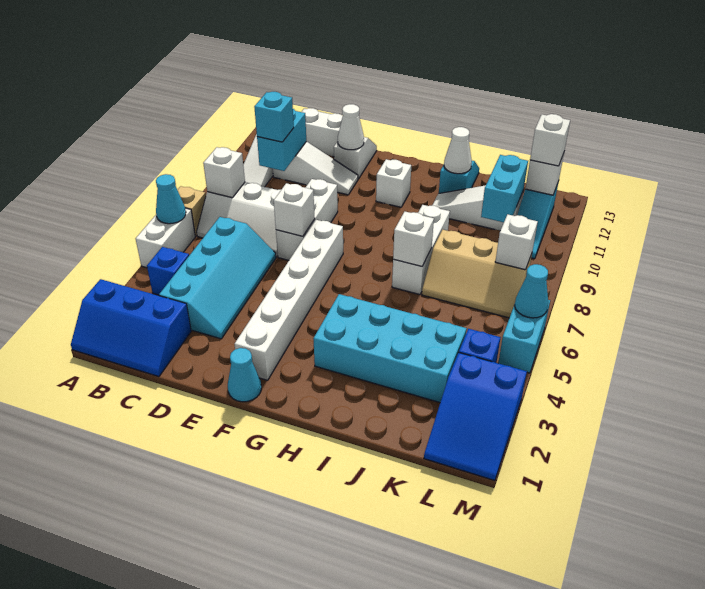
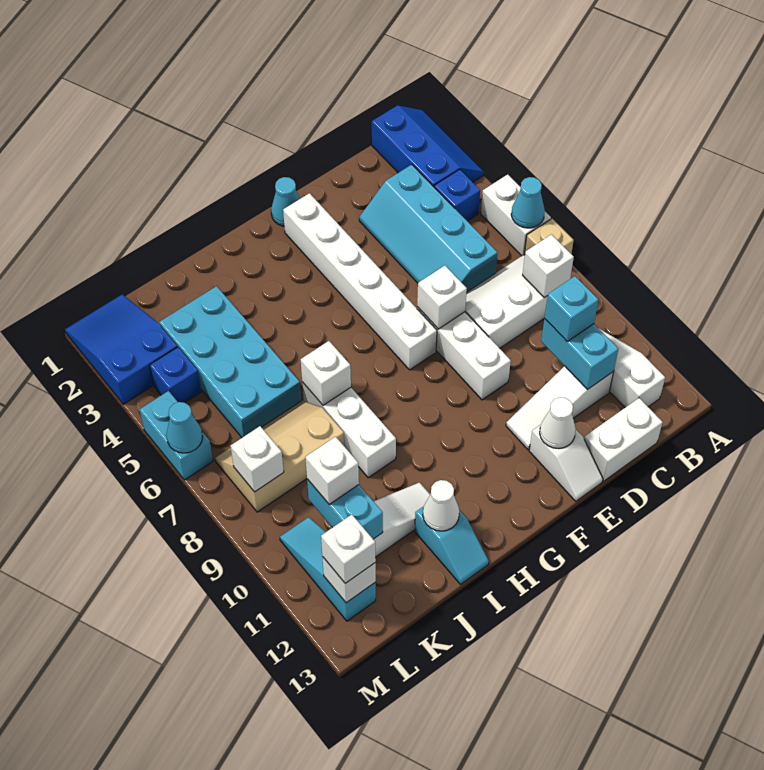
blue slope A1:C2 level 1 top 2 -> blue slope A1:B3 level 1 top B
white brick G11 level 1 -> white brick K10 level 3
cyan brick H3:K4 level 1 -> cyan brick J3:K6 level 1

